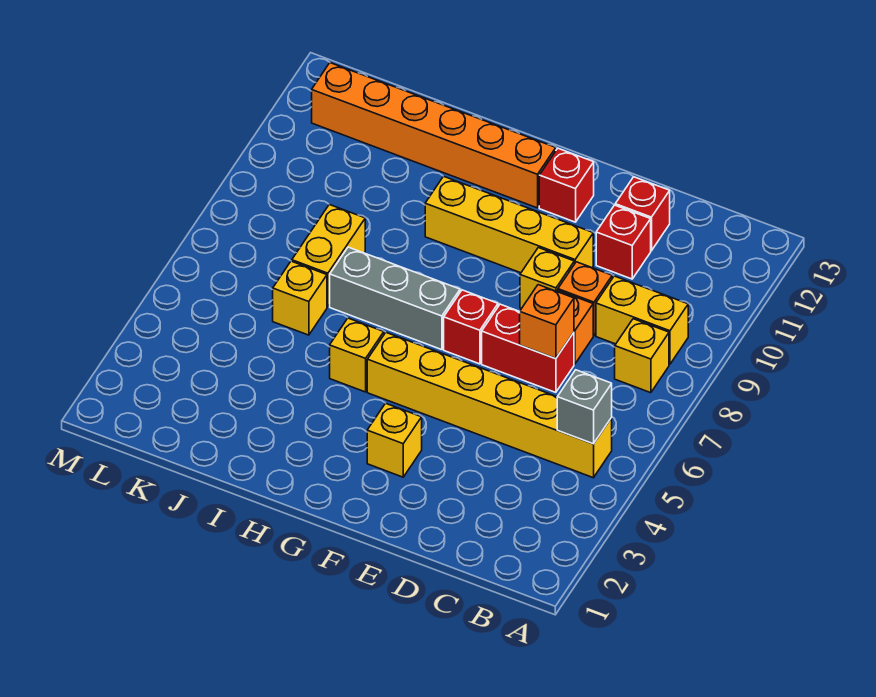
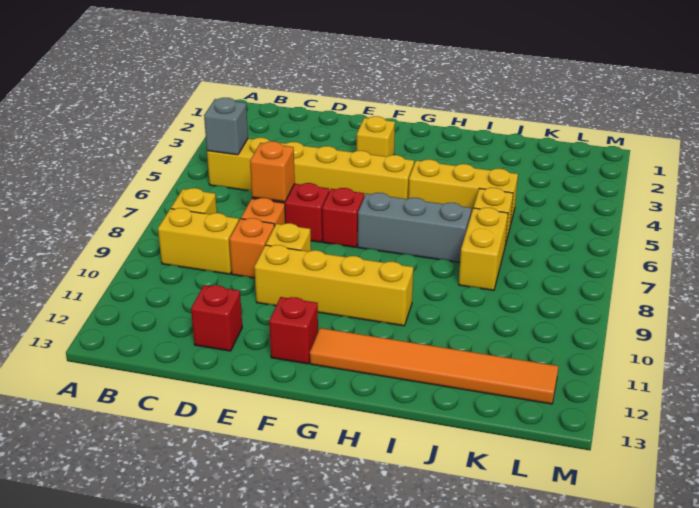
red brick D11 level 1 -> none
orange brick G12:L12 level 1 -> orange tile G12:L12 level 1
yellow brick H5 level 1 -> yellow brick H5:J5 level 1

